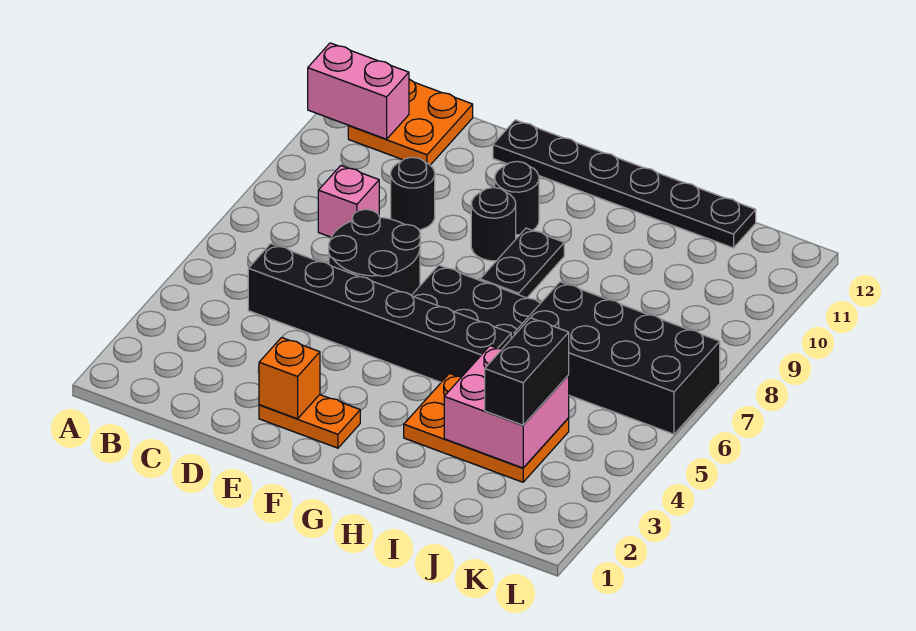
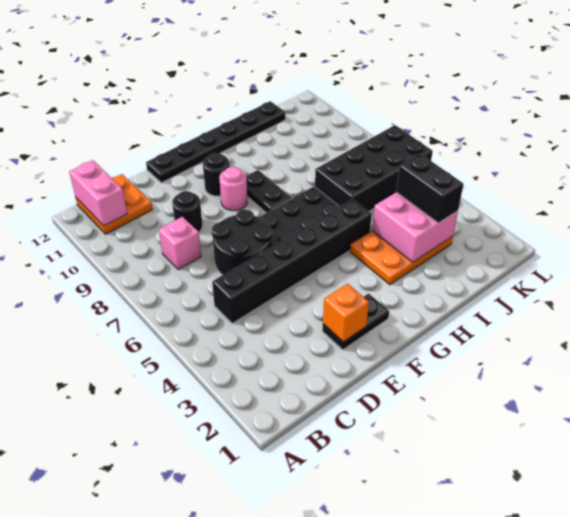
pink brick A11:B11 level 2 -> pink brick B11:B12 level 2
orange plate E2:F2 level 1 -> black plate E2:F2 level 1
black round brick F9 level 1 -> pink round brick F9 level 1

